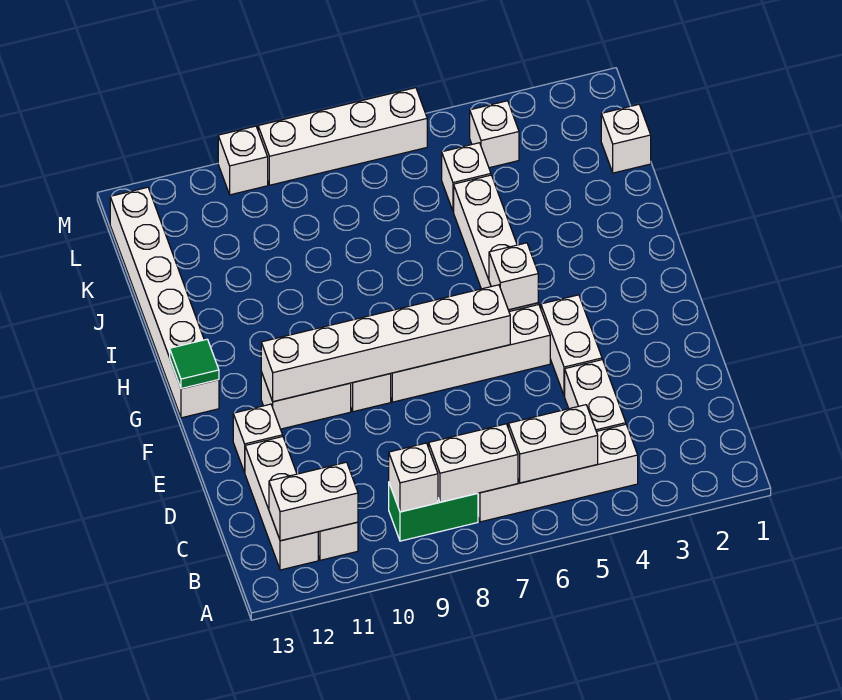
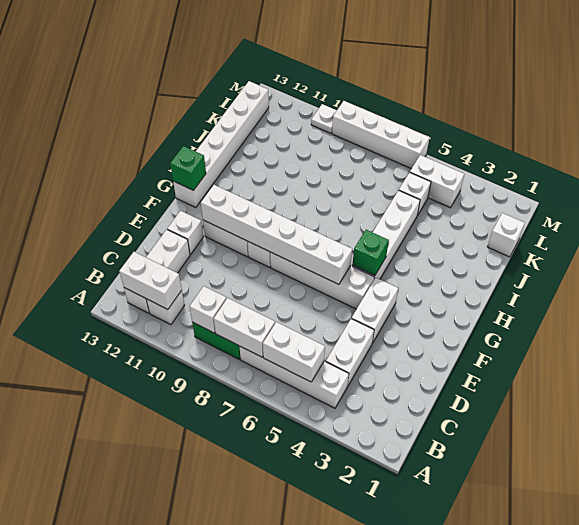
white brick G5 level 2 -> green brick G5 level 2
green tile G13 level 2 -> green brick G13 level 2
white brick L4 level 1 -> white brick L4:L5 level 1
white brick M10 level 1 -> white plate M10 level 1

